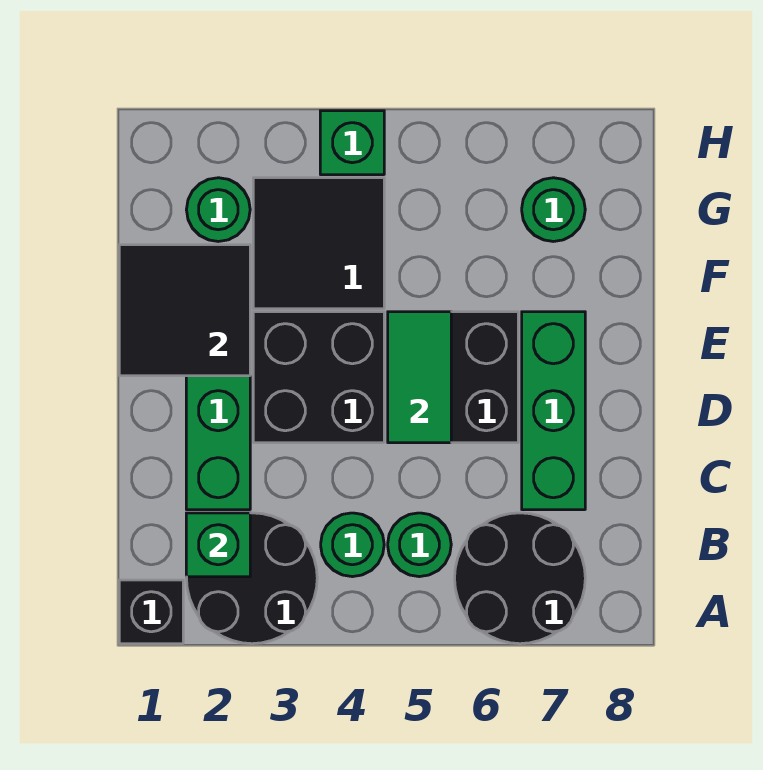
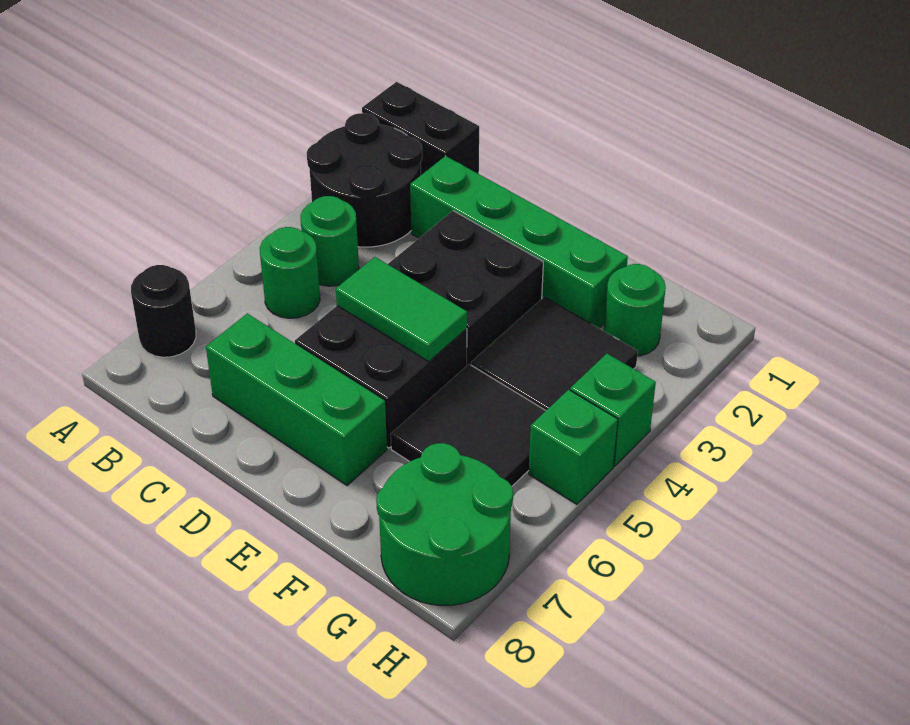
black brick A1 level 1 -> black brick A1:B1 level 1
black round brick A6:B7 level 1 -> black round brick A7 level 1
green brick B2 level 2 -> green brick H5 level 1
black tile E1:F2 level 2 -> black tile F5:G6 level 1
green round brick G7 level 1 -> green round brick G7:H8 level 1

